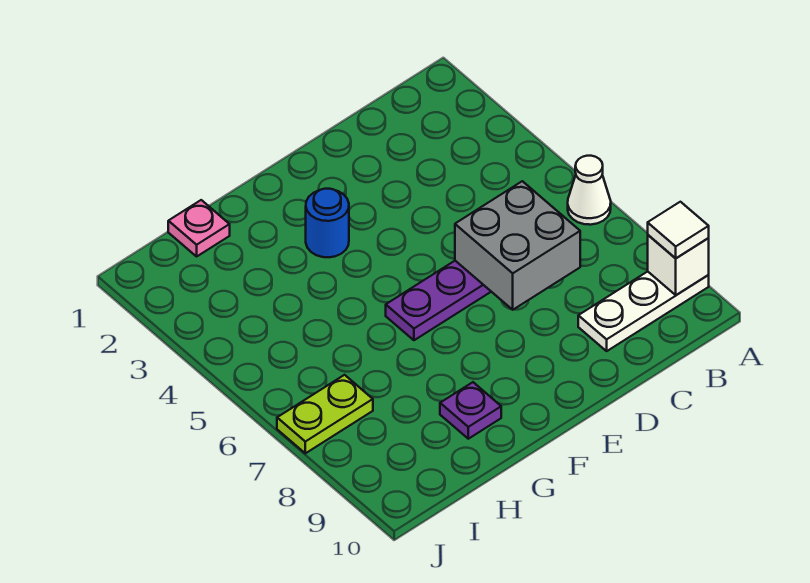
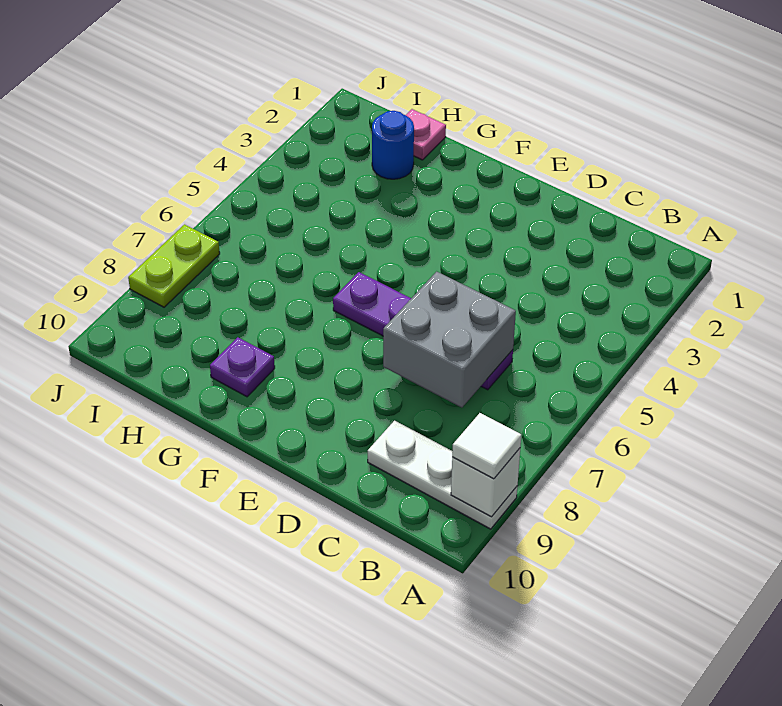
white cone A6 level 1 -> none
blue round brick F3 level 1 -> blue round brick H2 level 1
lime plate I7:J7 level 1 -> lime plate J7:J8 level 1

